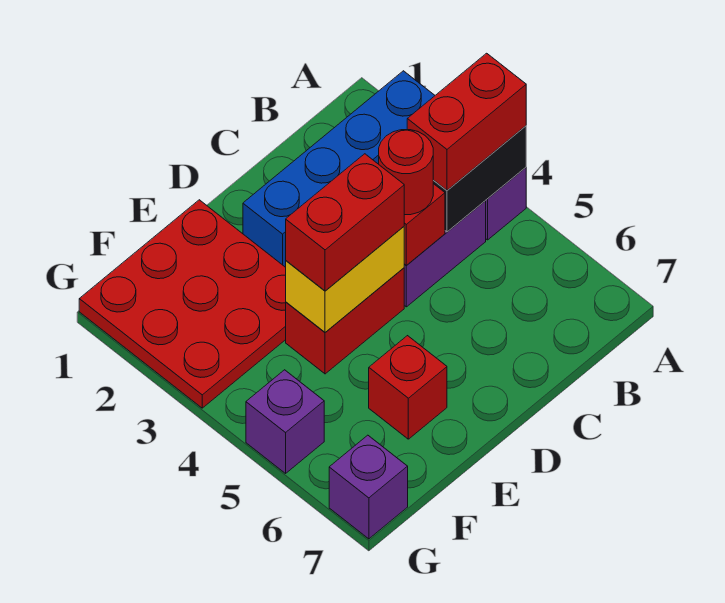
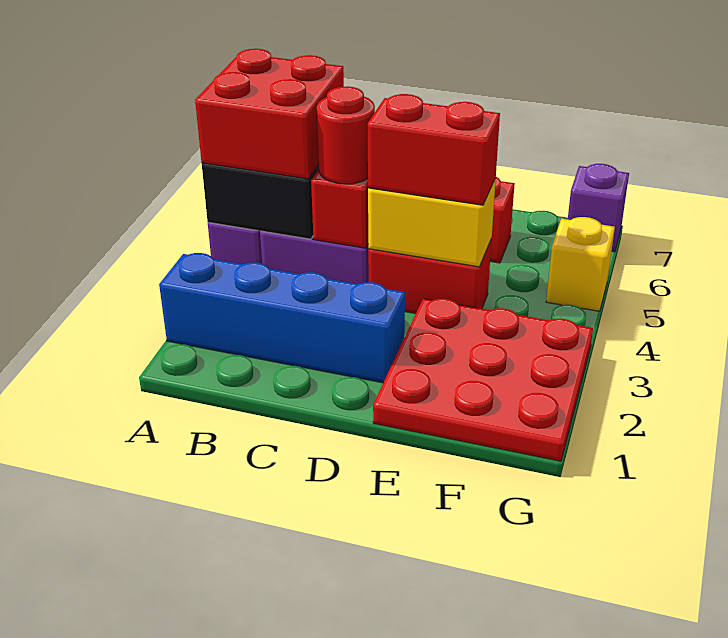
red brick A4:B4 level 3 -> red brick A4:B5 level 3
purple brick G5 level 1 -> yellow brick G5 level 1

